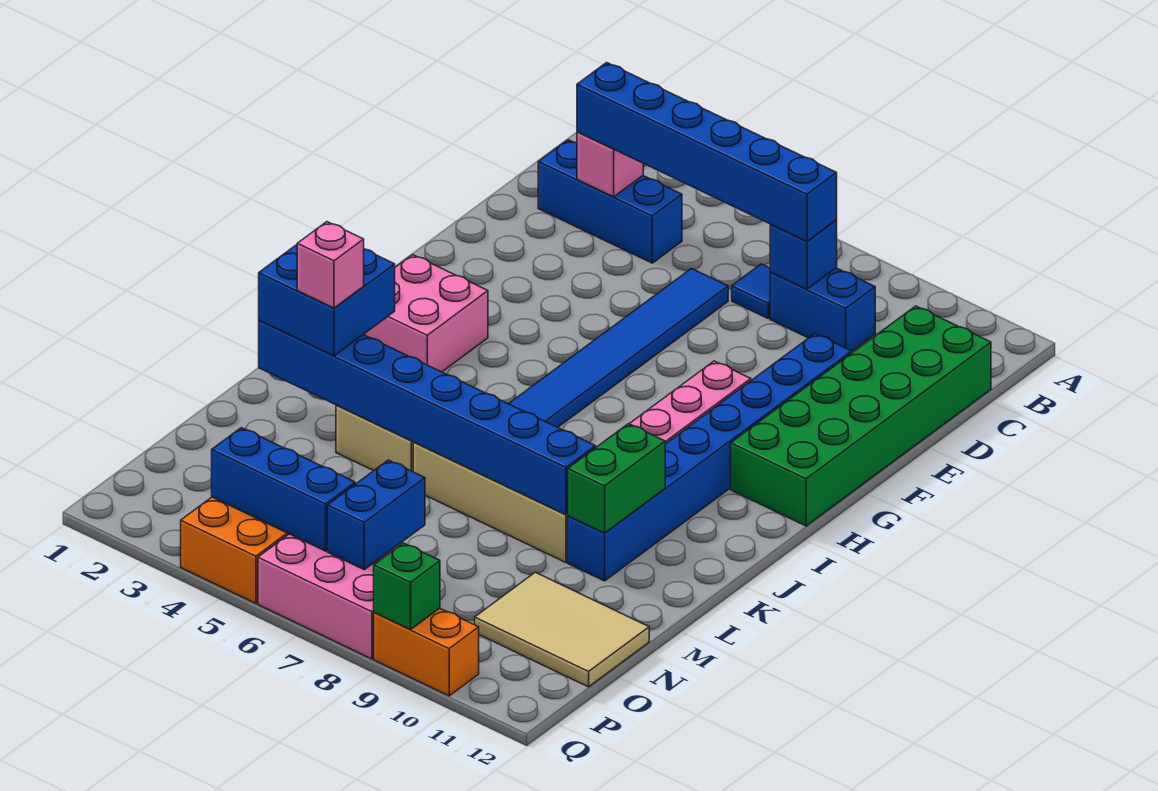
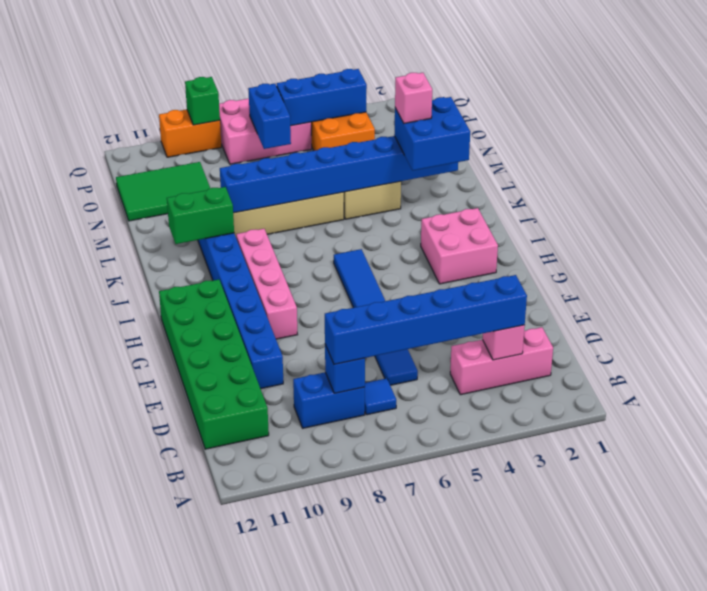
blue brick C2:C4 level 1 -> pink brick C2:C4 level 1
green brick K10:L10 level 2 -> green brick K10:K11 level 2
tan tile N10:O12 level 1 -> green tile N10:O12 level 1

